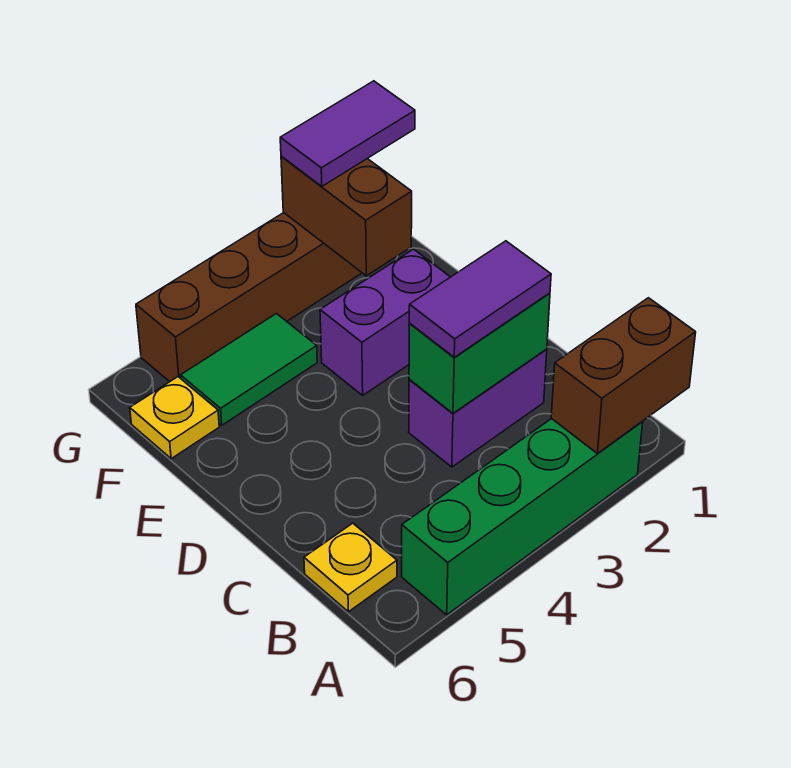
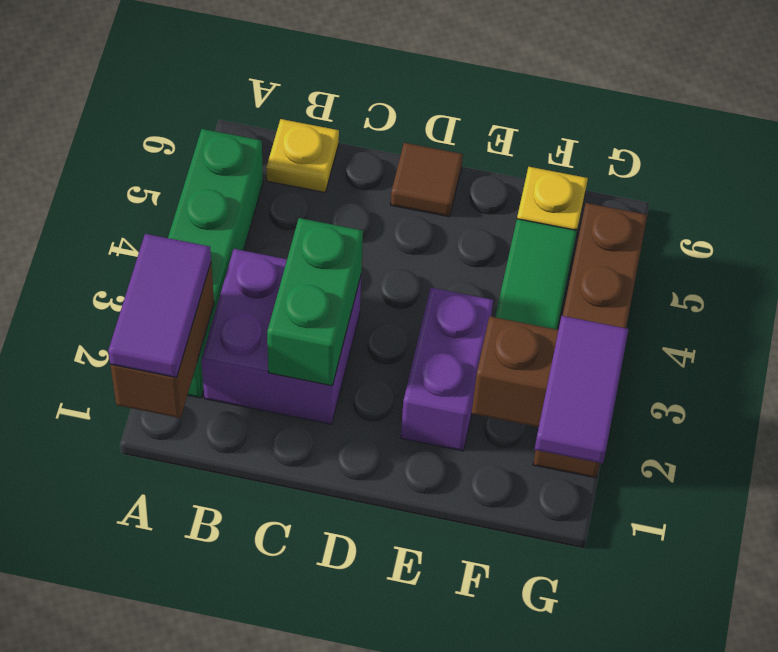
purple brick C2:C3 level 1 -> purple brick B2:C3 level 1
purple tile C2:C3 level 3 -> purple tile A1:A2 level 3
none -> brown tile D6 level 1

